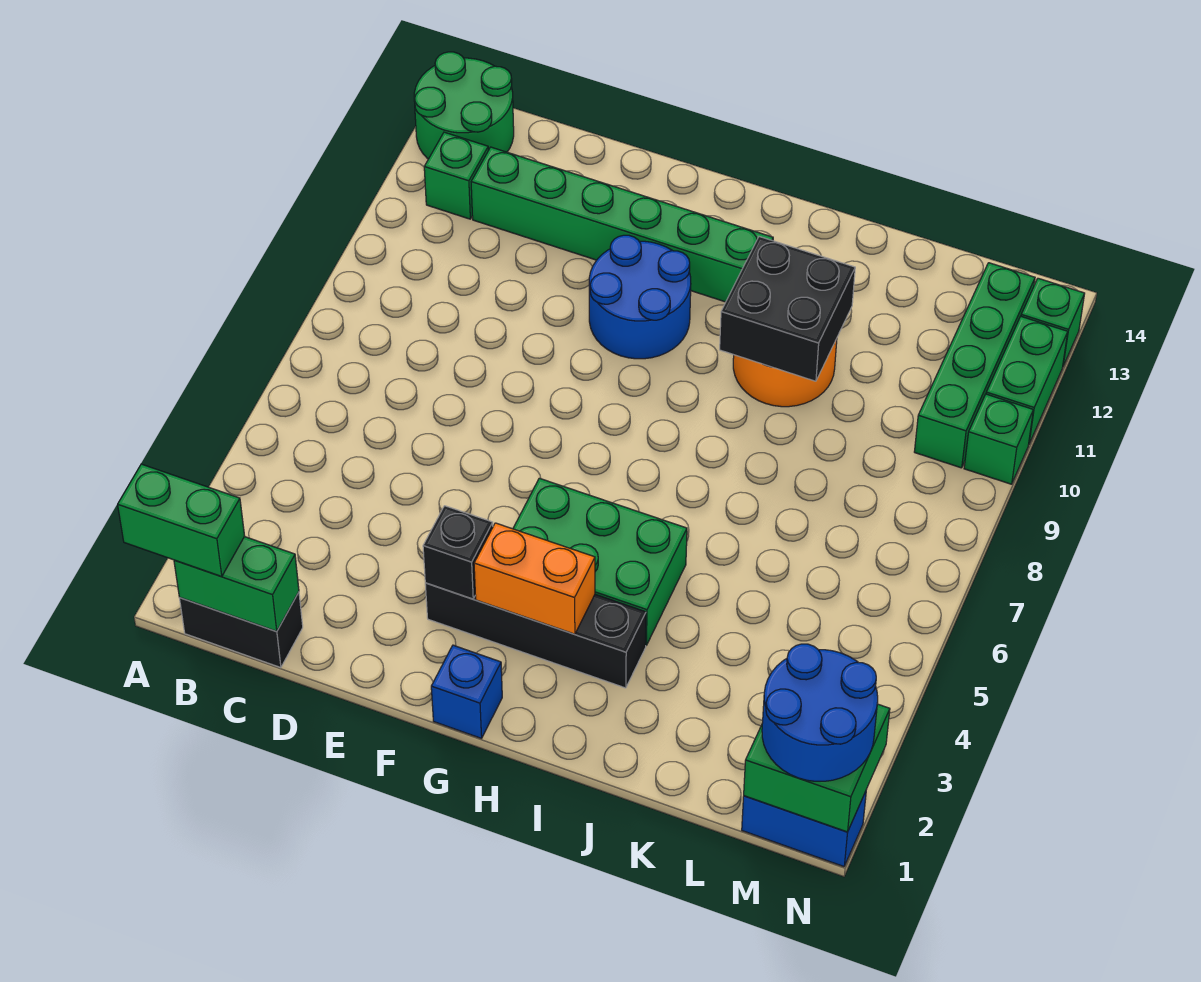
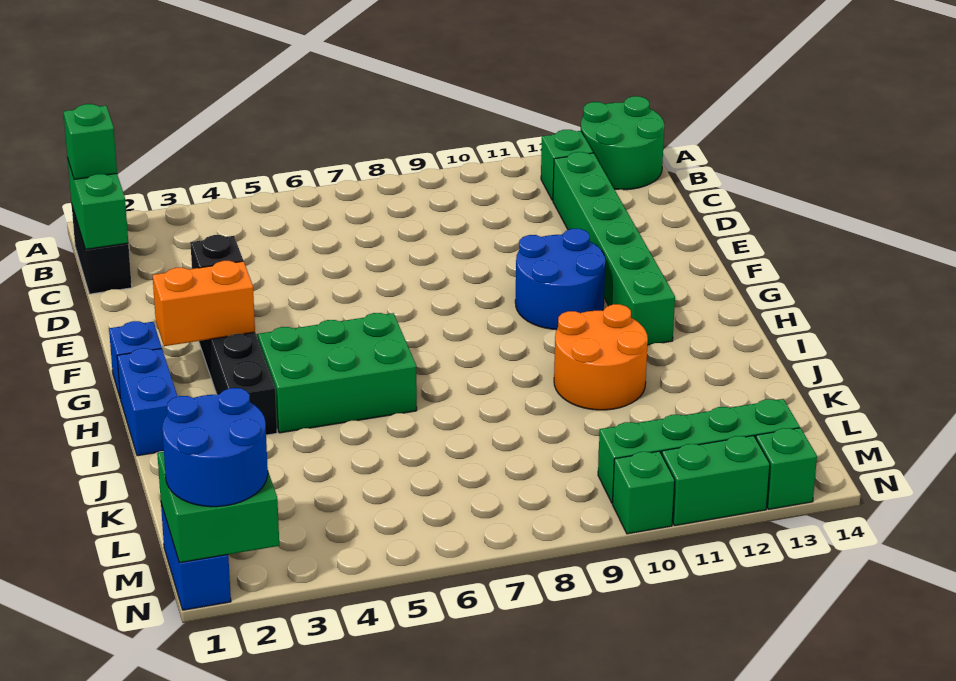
green brick A1:B1 level 3 -> green brick B1 level 3
orange brick G3:H3 level 2 -> orange brick G2:G3 level 2
green brick G4:I5 level 1 -> green brick H4:I6 level 1
none -> blue brick H1:I1 level 1
black brick I10:J11 level 2 -> none

